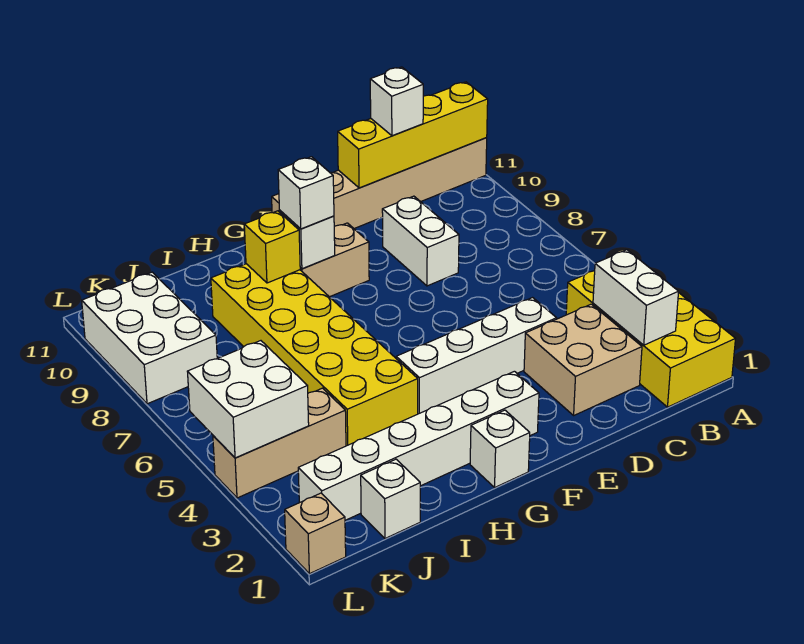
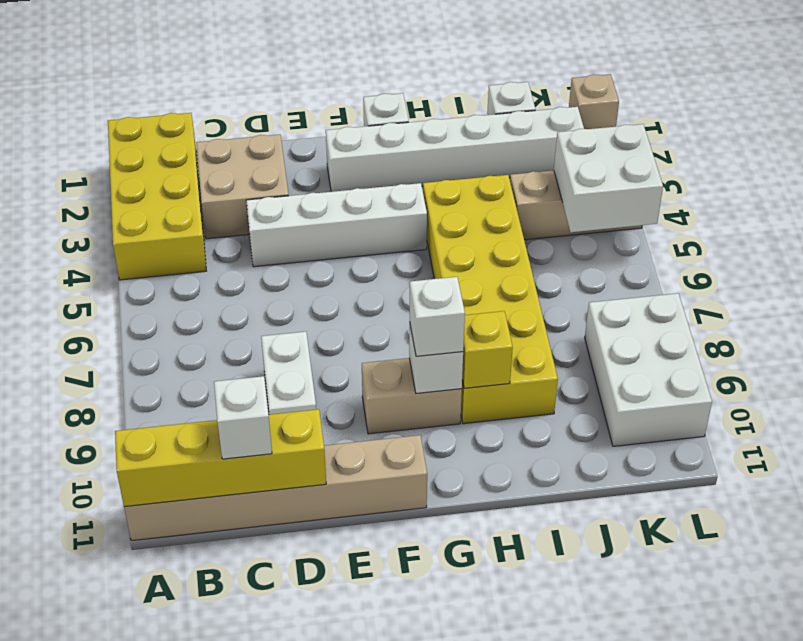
white brick B2:B3 level 2 -> none

